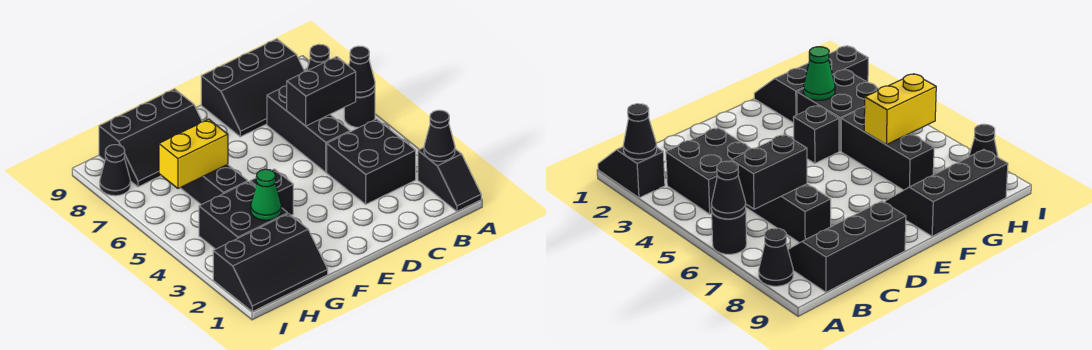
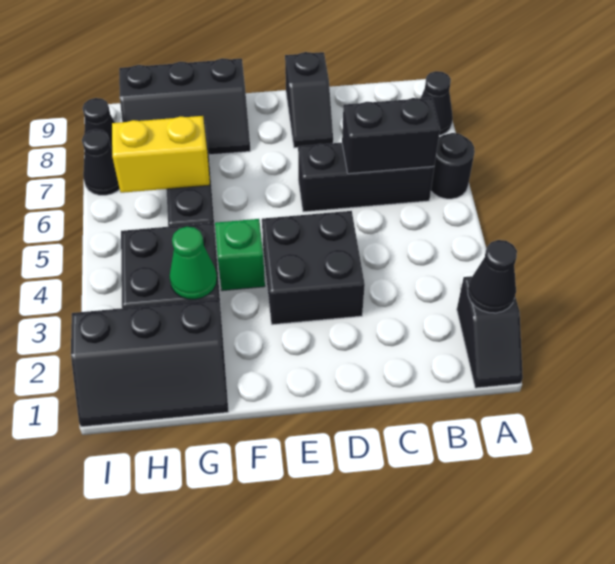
black cone A6 level 2 -> black cone I7 level 1
black brick B3:C4 level 1 -> black brick D3:E4 level 1
black slope B8:D9 level 1 top 9 -> black slope D8:D9 level 1 top 9
black brick C5:C7 level 1 -> black brick B6:D6 level 1
black brick F4 level 1 -> green brick F4 level 1

